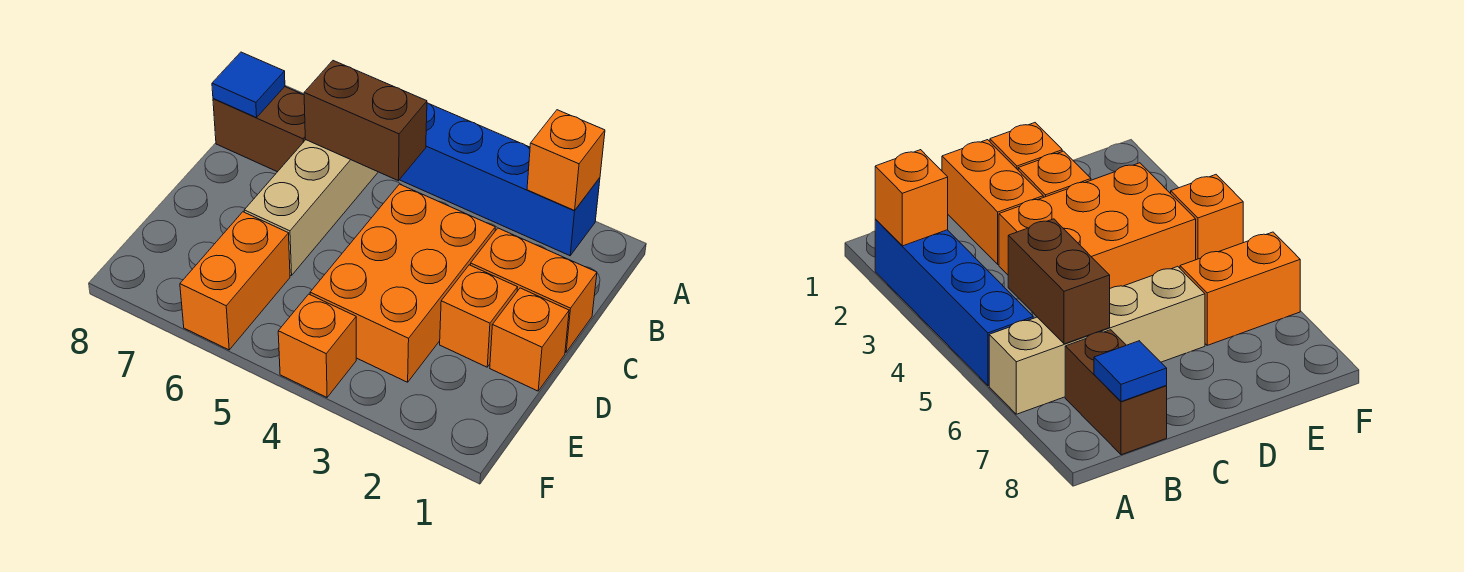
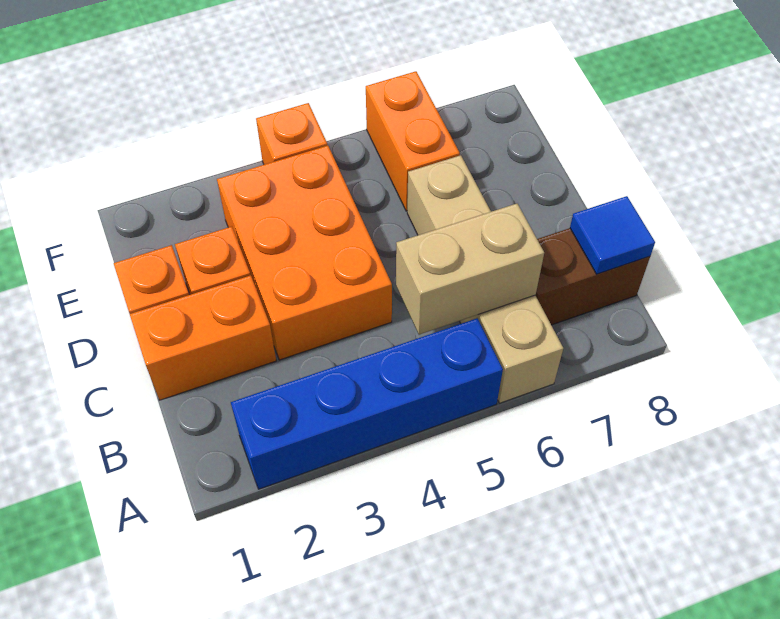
orange brick A2 level 2 -> none
brown brick B5:B6 level 2 -> tan brick B5:B6 level 2

